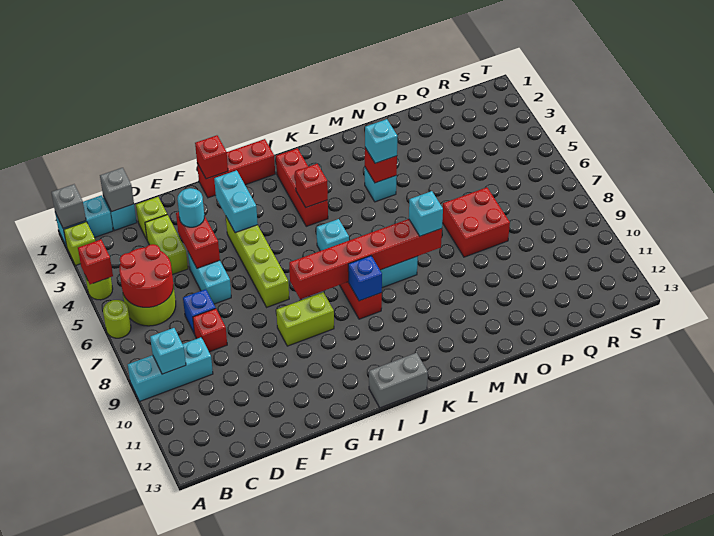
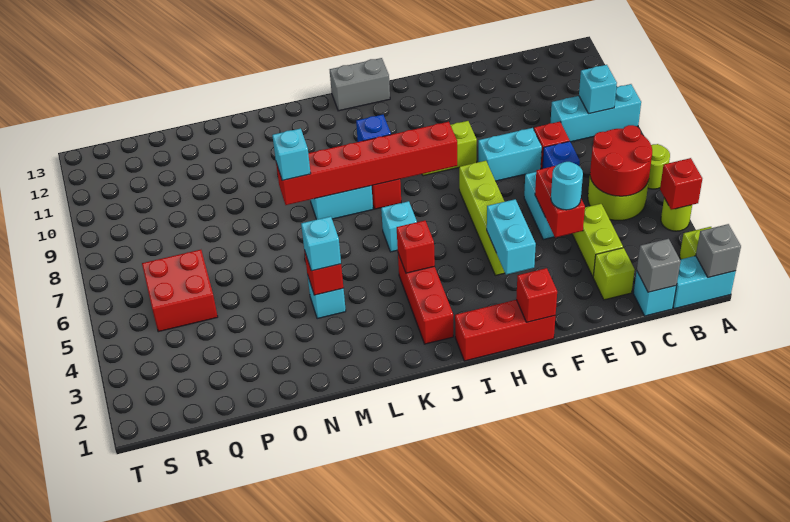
none -> cyan brick E8:F8 level 1
red brick O7:P8 level 1 -> red brick Q5:R6 level 1

